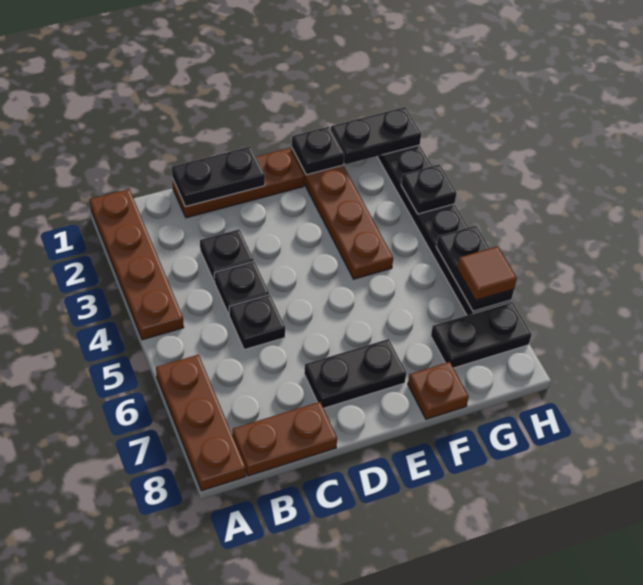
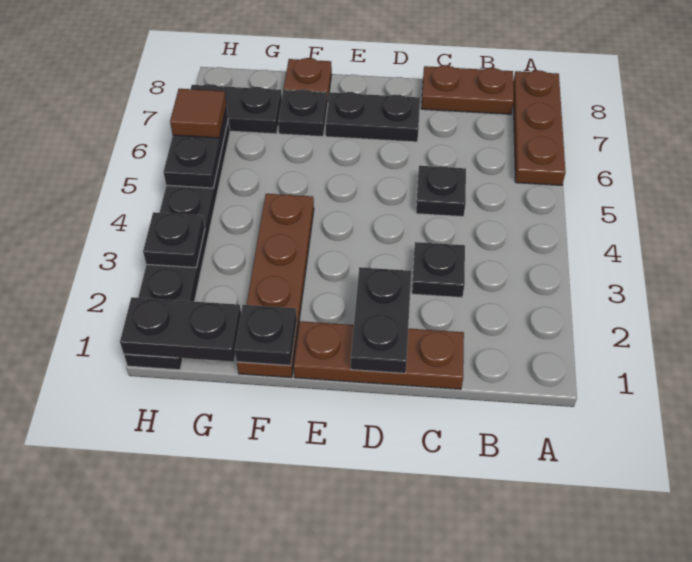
brown plate A1:A4 level 1 -> none
black plate C1:D1 level 2 -> black plate D1:D2 level 2
black plate C4 level 1 -> black plate F7 level 1

